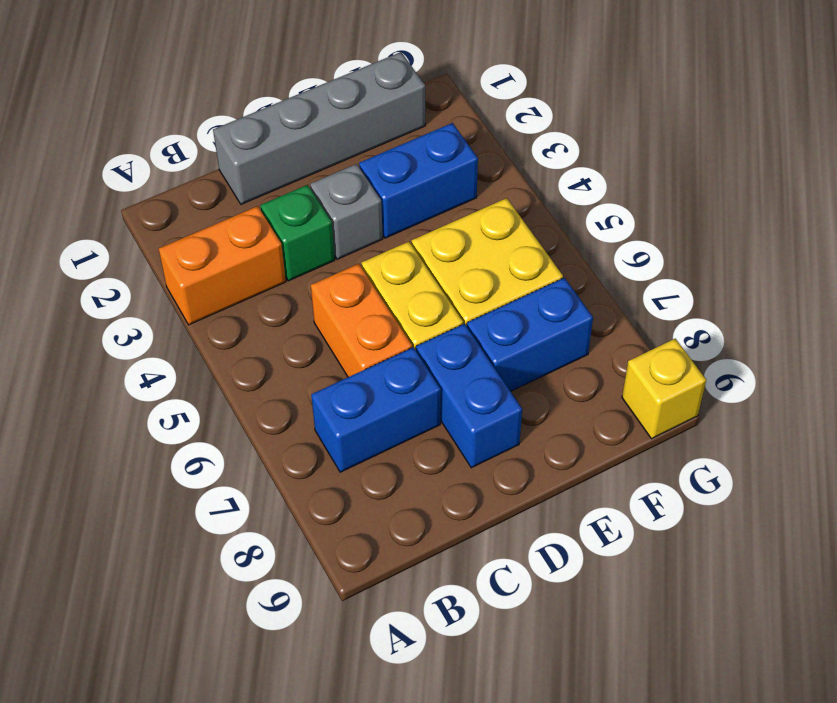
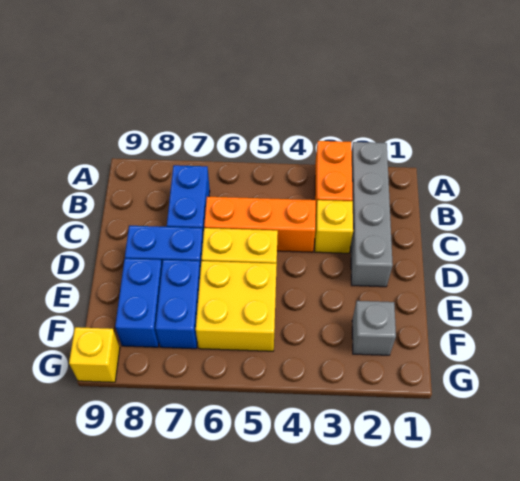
grey brick C1:F1 level 1 -> grey brick A2:D2 level 1
green brick C3 level 1 -> yellow brick C3 level 1
orange brick C5:C6 level 1 -> orange brick C4:C6 level 1
grey brick D3 level 1 -> grey brick F2 level 1
blue brick E3:F3 level 1 -> blue brick E8:F8 level 1

